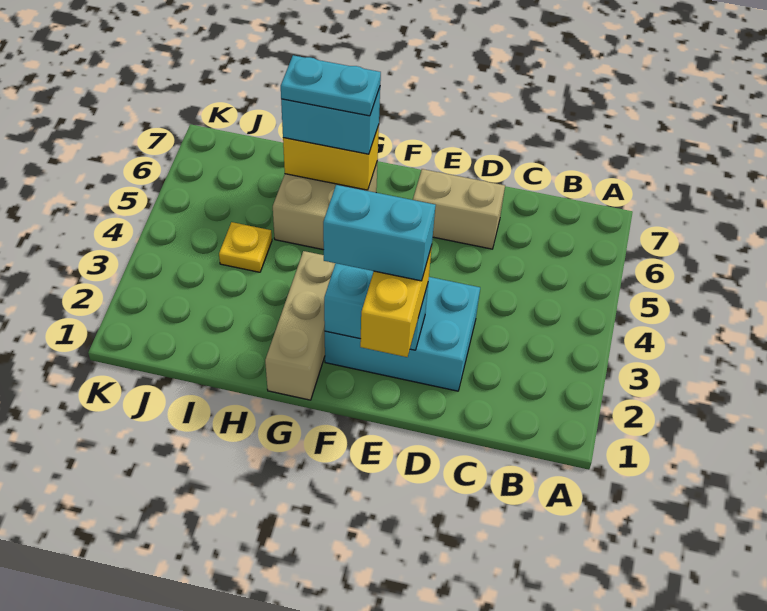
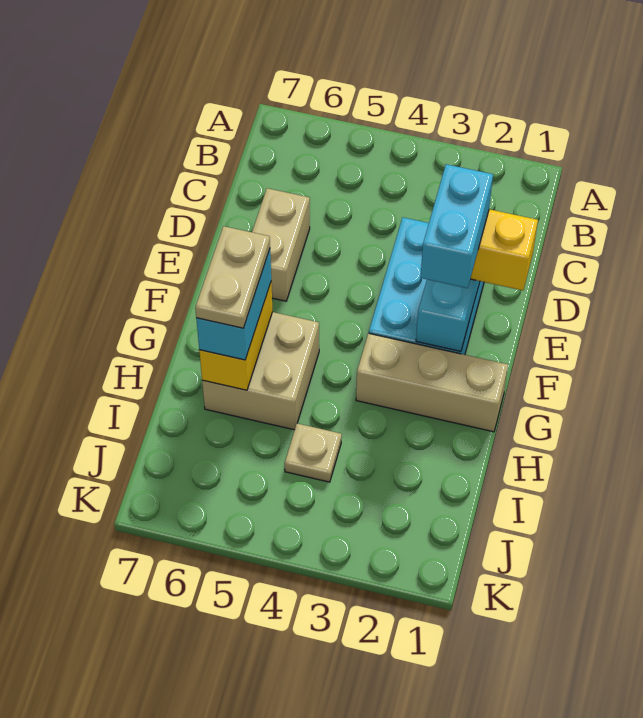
cyan plate G6:H6 level 4 -> tan plate G6:H6 level 4
yellow plate I4 level 1 -> tan plate I4 level 1

